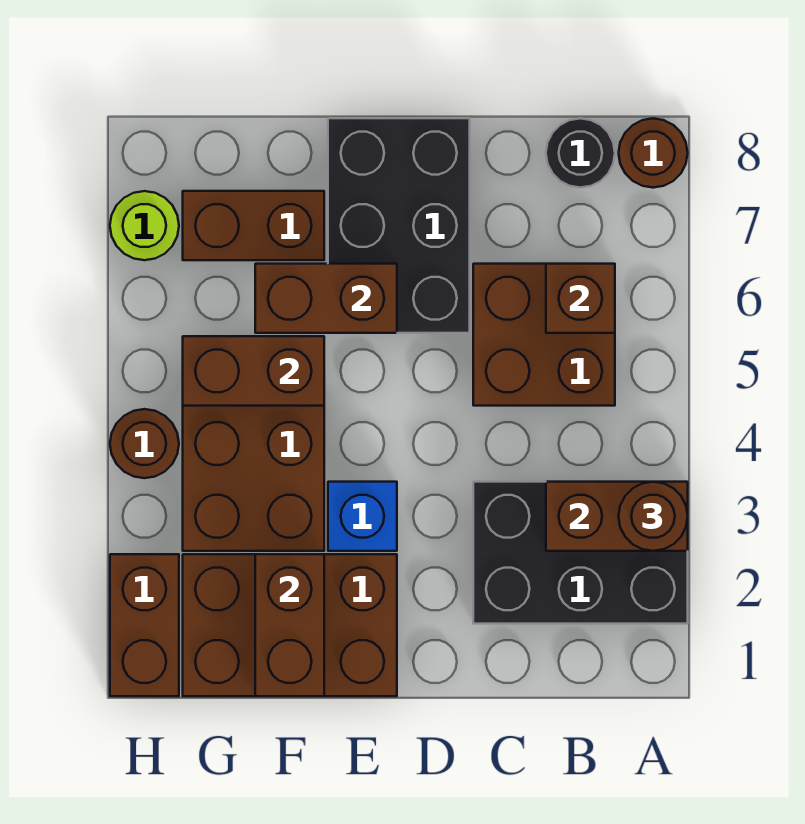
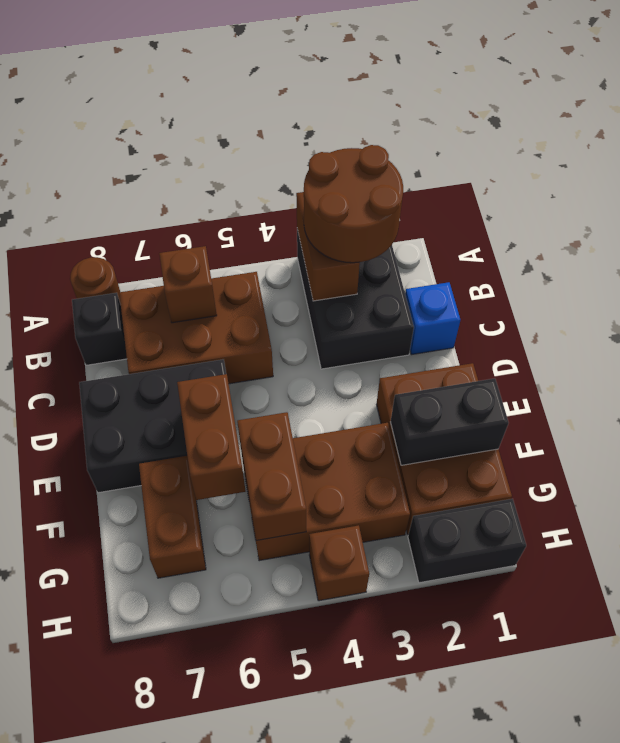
brown round brick A3 level 3 -> brown round brick A2:B3 level 3
brown brick B5:C6 level 1 -> brown brick B5:C7 level 1
black round brick B8 level 1 -> black brick B8 level 1
blue brick E3 level 1 -> blue brick C1 level 1
brown brick F1:F2 level 2 -> black brick F1:F2 level 2
brown brick H1:H2 level 1 -> black brick H1:H2 level 1
brown round brick H4 level 1 -> brown brick H4 level 1
lime round brick H7 level 1 -> none

